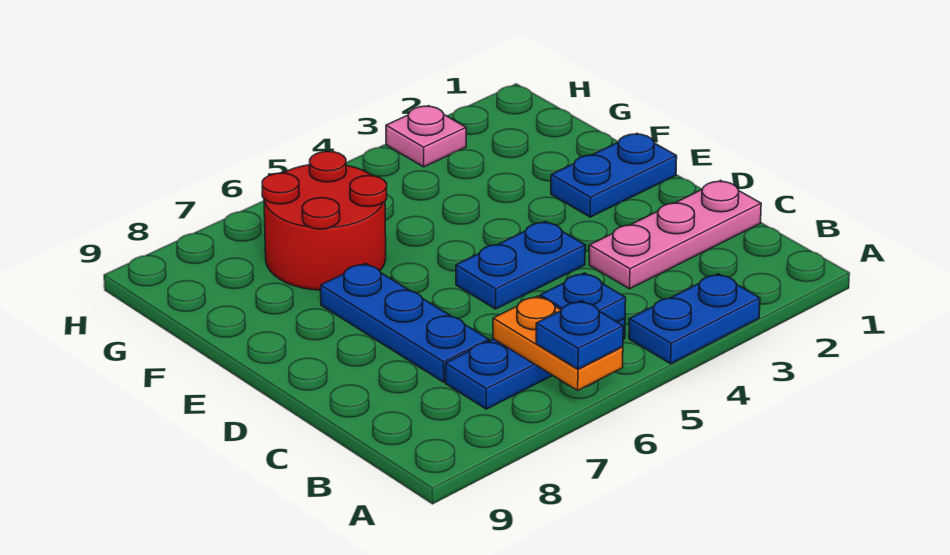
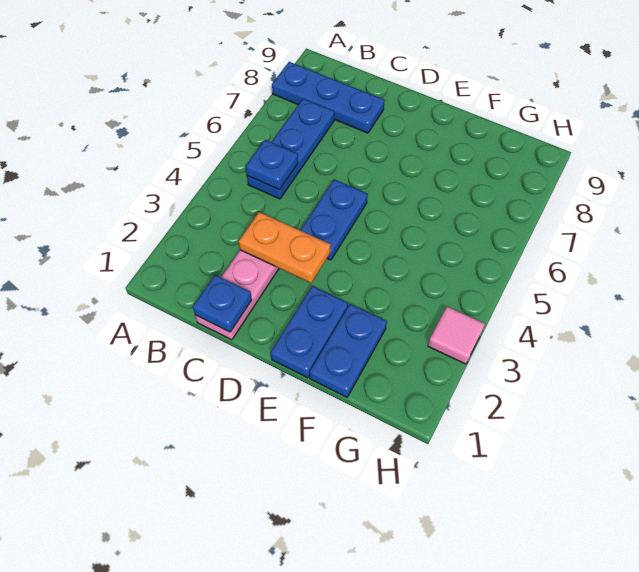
blue plate A3:A4 level 1 -> blue plate F1:F2 level 1
orange plate A6:B6 level 2 -> orange plate C3:D3 level 2
blue plate A6 level 3 -> blue plate C1 level 2
blue plate C7:E7 level 1 -> blue plate A8:C8 level 1
red round brick F6:G7 level 1 -> none
pink plate H3 level 1 -> pink tile H3 level 1

